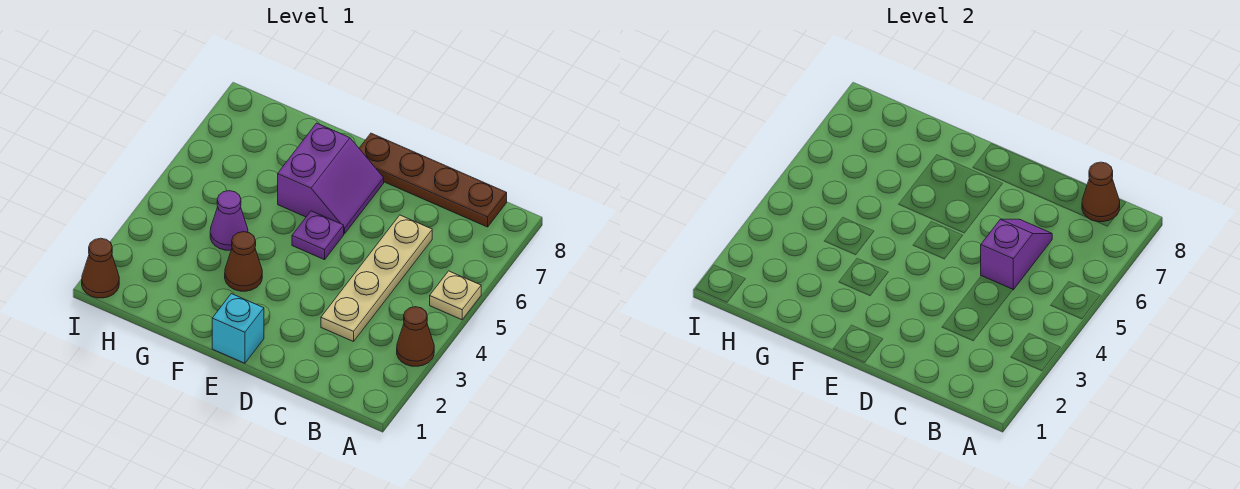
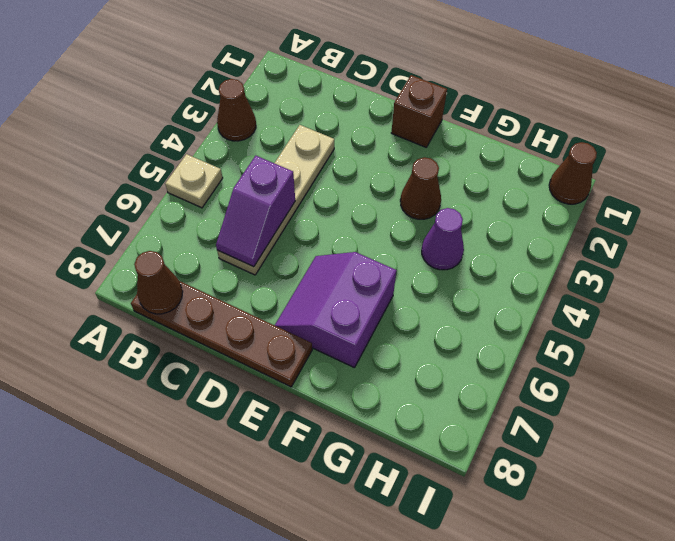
cyan brick E1 level 1 -> brown brick E1 level 1
purple plate E5 level 1 -> none

